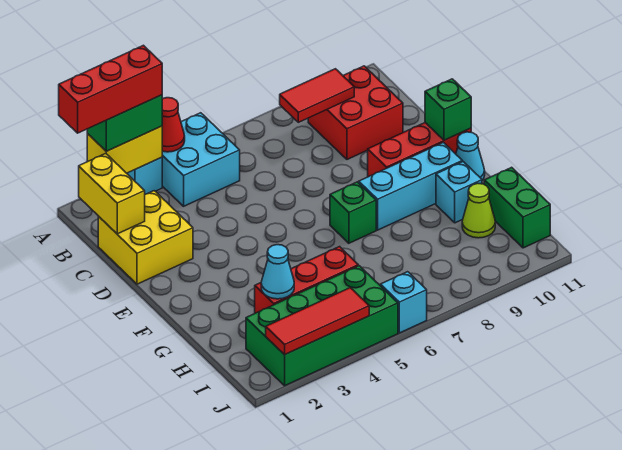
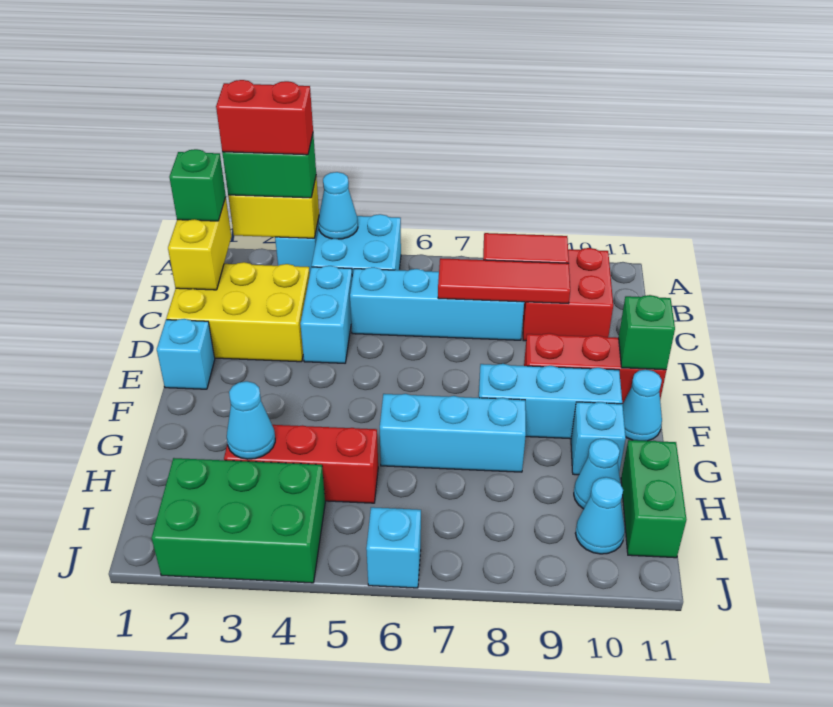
red brick A1:A3 level 4 -> red brick A2:A3 level 4
red cone A4 level 2 -> cyan cone A4 level 2
yellow brick C1:D2 level 1 -> yellow brick C1:D3 level 1
none -> cyan brick C4:D4 level 1
none -> cyan brick C5:C8 level 1
none -> cyan brick E1 level 1
green brick F7 level 1 -> green brick B1 level 3
none -> cyan brick G6:G8 level 1
lime cone H10 level 1 -> cyan cone H10 level 1
green brick I2:J5 level 1 -> green brick I2:J4 level 1
none -> cyan cone I10 level 1
red tile J2:J4 level 2 -> red tile C7:C9 level 2

